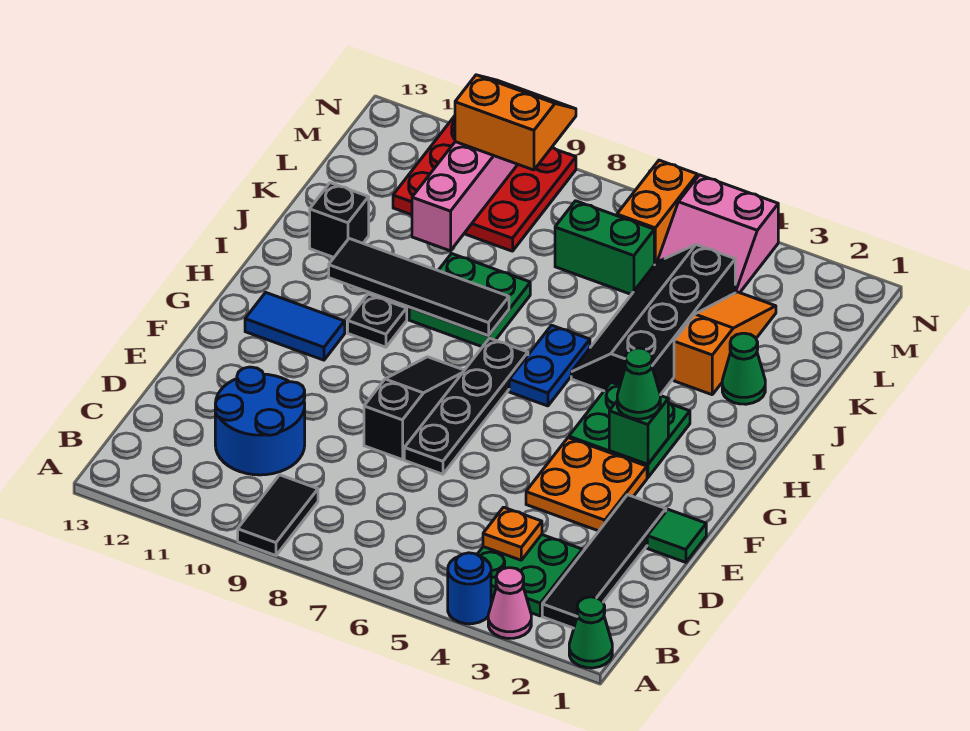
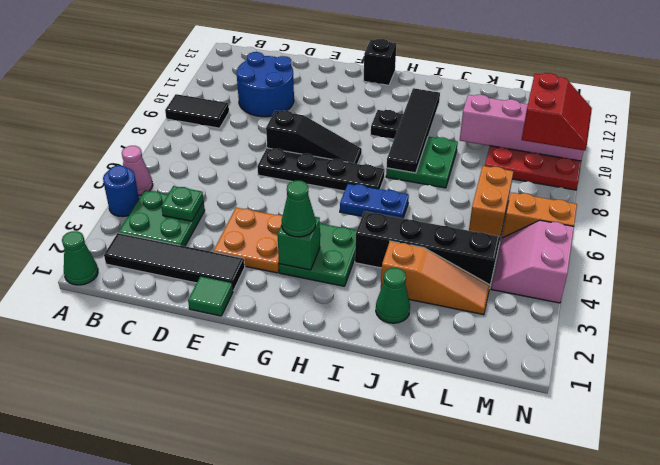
pink cone A3 level 1 -> pink cone A5 level 1
orange plate C4 level 2 -> green plate C4 level 2
blue tile G11:G12 level 1 -> none
black brick J12 level 1 -> black brick G13 level 1
green brick L6:L7 level 1 -> orange brick L6:L7 level 1
orange slope M9:N10 level 3 top M -> red slope M9:N10 level 3 top M

